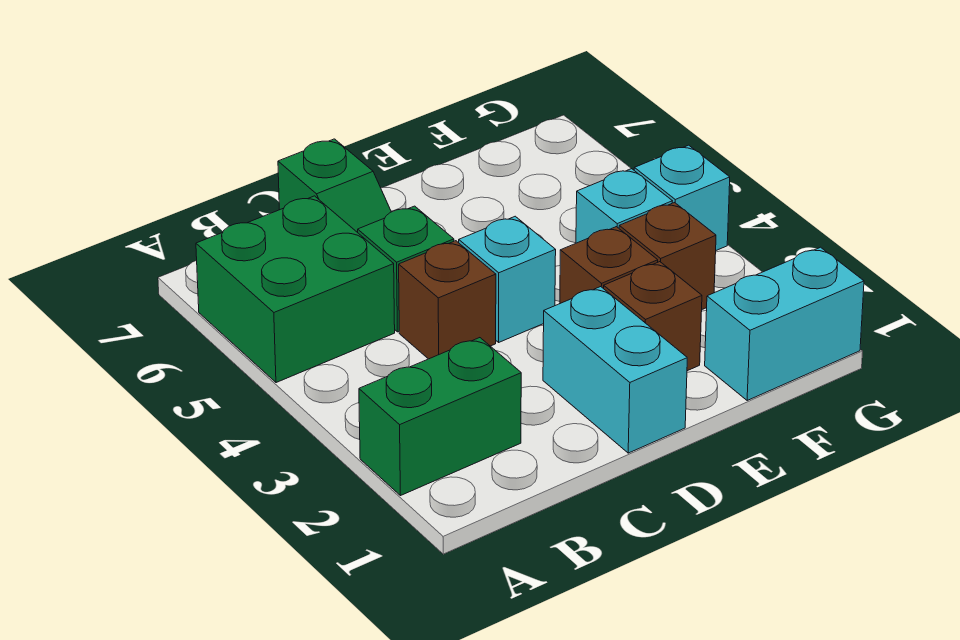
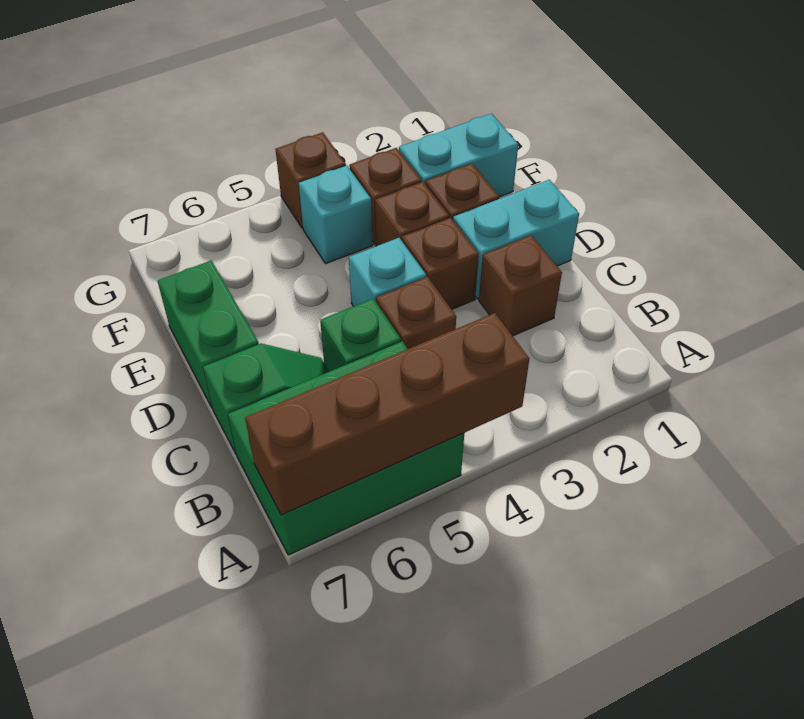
green brick A2:B2 level 1 -> green brick D7:E7 level 1
none -> brown brick A4:A7 level 2
green brick A5:B6 level 1 -> green brick A5:B7 level 1
none -> brown brick C2 level 1
none -> brown brick D3 level 1
cyan brick F1:G1 level 1 -> cyan brick F1:F2 level 1
cyan brick G4 level 1 -> brown brick G4 level 1

